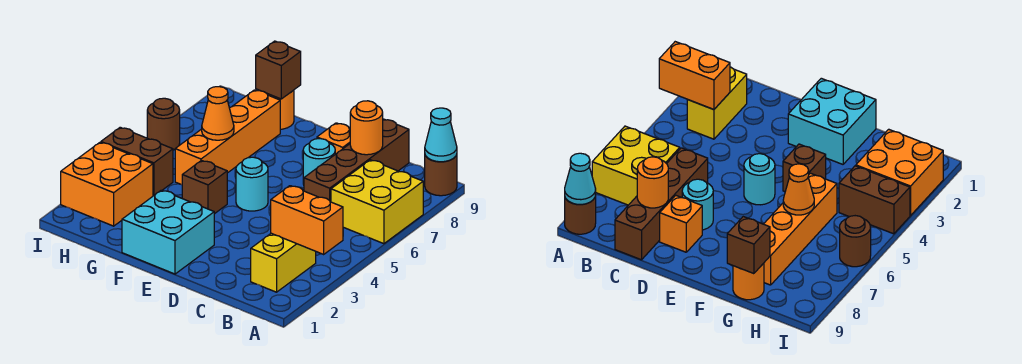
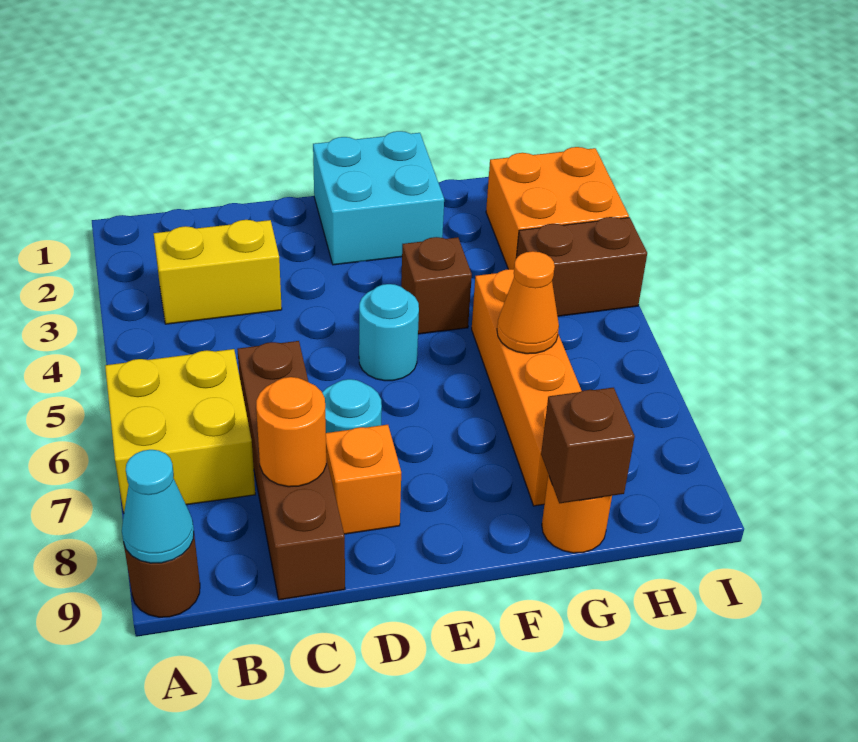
orange brick A3:B3 level 2 -> none
yellow brick B2:B3 level 1 -> yellow brick B3:C3 level 1
brown round brick I6 level 1 -> none

